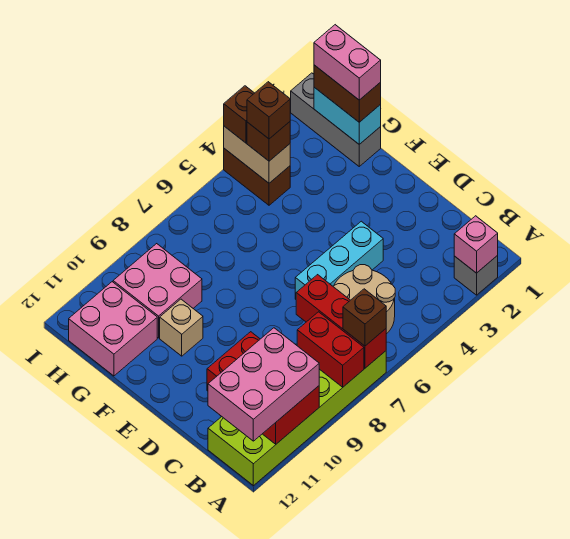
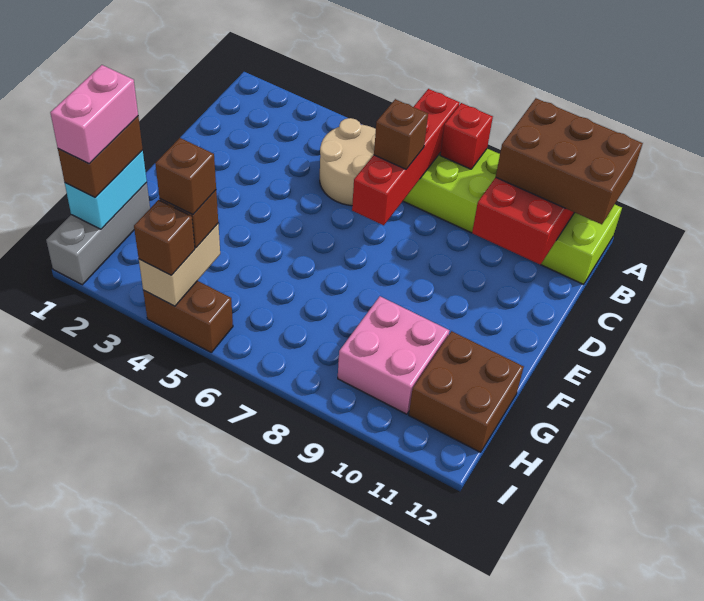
grey brick A2 level 1 -> none
pink brick A2 level 2 -> none
red brick A7:C7 level 2 -> red brick A7:D7 level 2
brown brick A7 level 3 -> brown brick C7 level 3
red brick A8:B8 level 2 -> red brick A8 level 2
pink brick A10:B12 level 3 -> brown brick A10:B12 level 3
cyan brick D4:D6 level 1 -> none
tan brick F10 level 1 -> none
pink brick G11:H12 level 1 -> brown brick G11:H12 level 1
brown brick H4:I4 level 1 -> brown brick I4:I5 level 1

